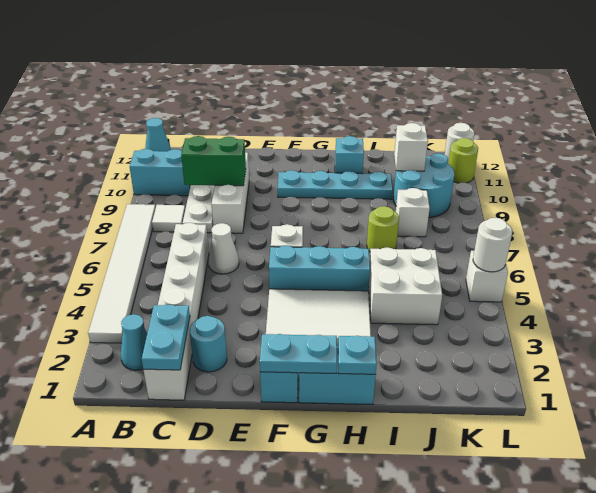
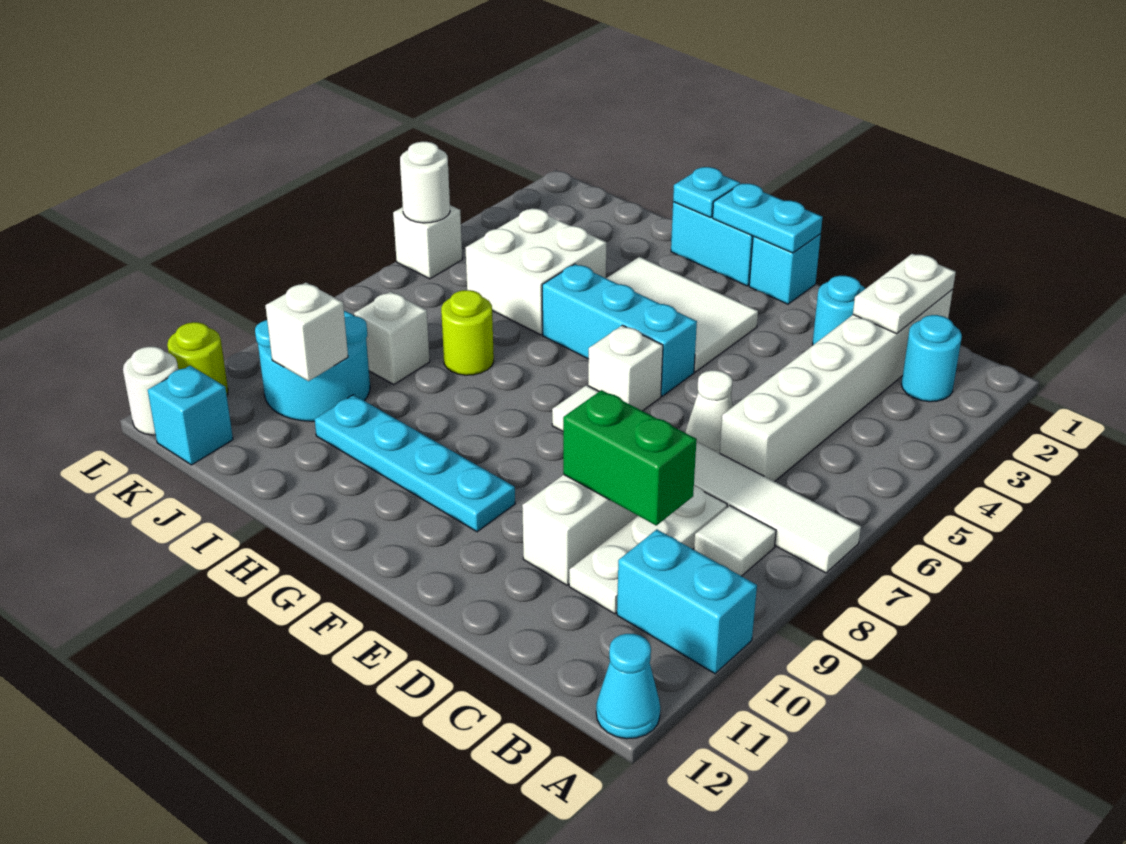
white tile A3:A8 level 1 -> white tile A7:F7 level 1
cyan cone B2 level 1 -> cyan round brick B2 level 1
cyan plate C1:C2 level 2 -> white plate C1:C2 level 2
cyan brick H11 level 1 -> cyan brick K12 level 1

